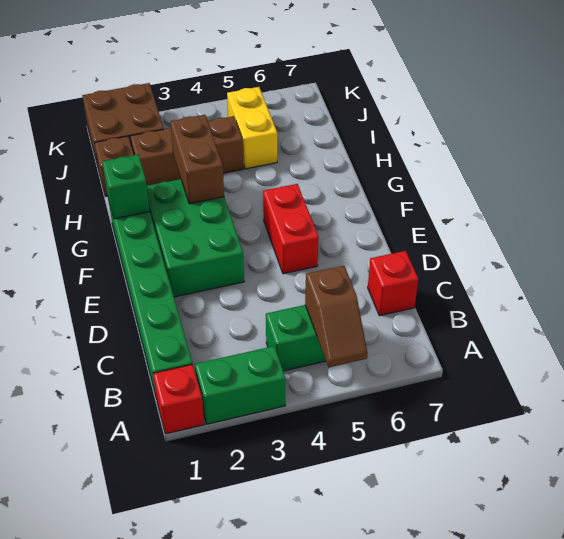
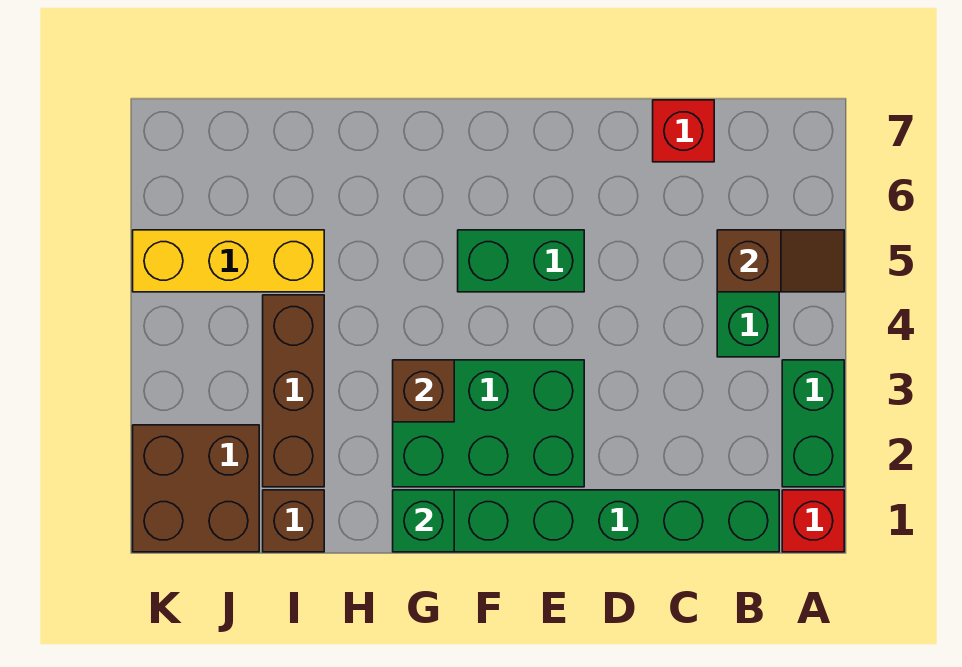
red brick E5:F5 level 1 -> green brick E5:F5 level 1
brown brick G3:H3 level 2 -> brown brick G3 level 2
yellow brick I5:J5 level 1 -> yellow brick I5:K5 level 1

